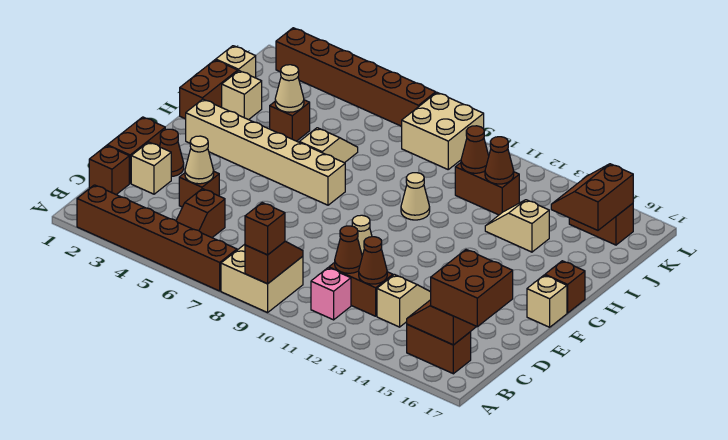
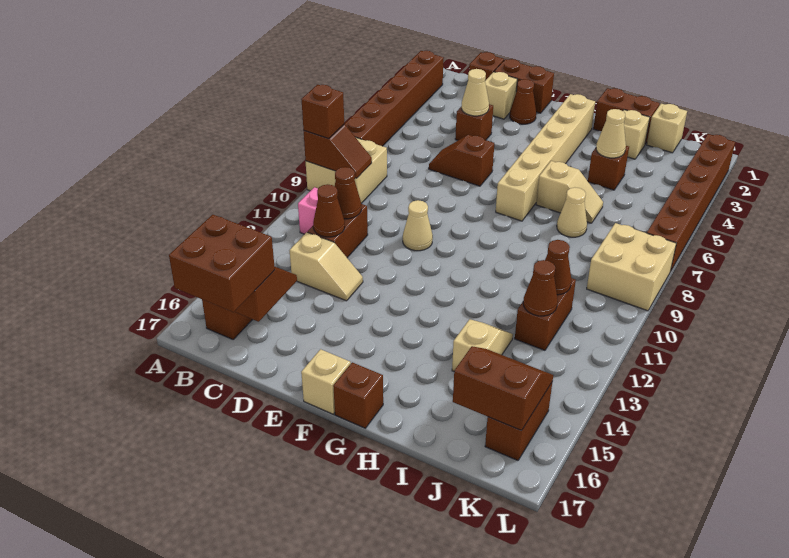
brown slope B5:C5 level 1 top C -> brown slope D6:E6 level 1 top E
tan cone H10 level 1 -> tan cone I7 level 1

